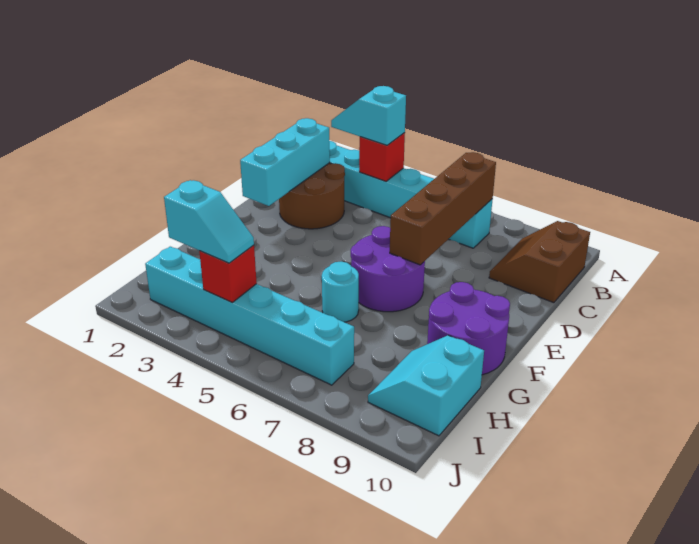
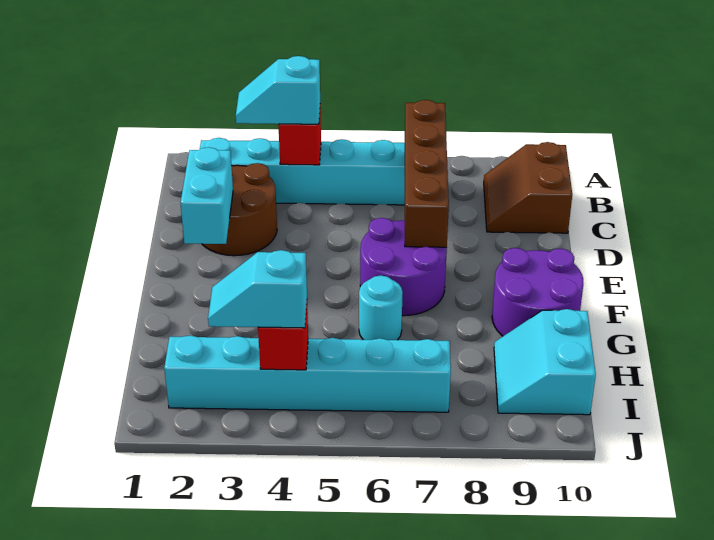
cyan brick C2:E2 level 2 -> cyan brick D2:E2 level 2
cyan slope I3:I4 level 3 top 3 -> cyan slope I3:I4 level 3 top 4

